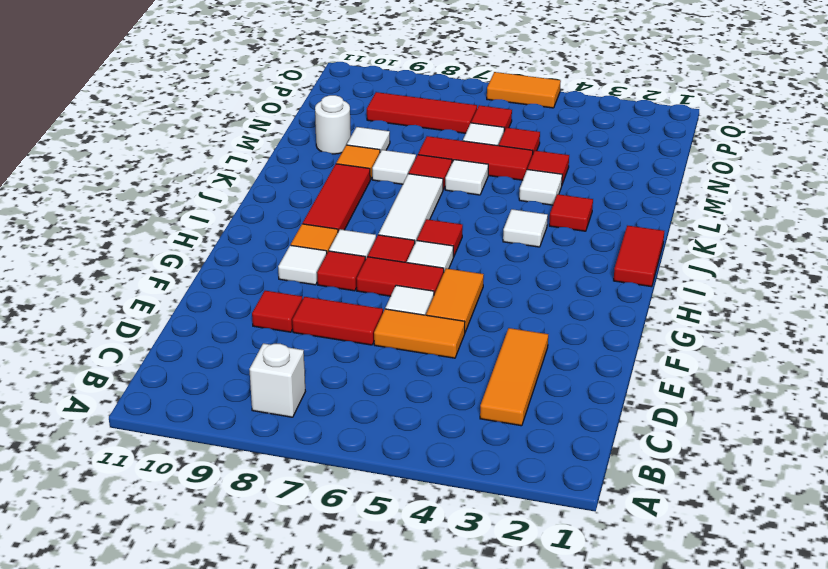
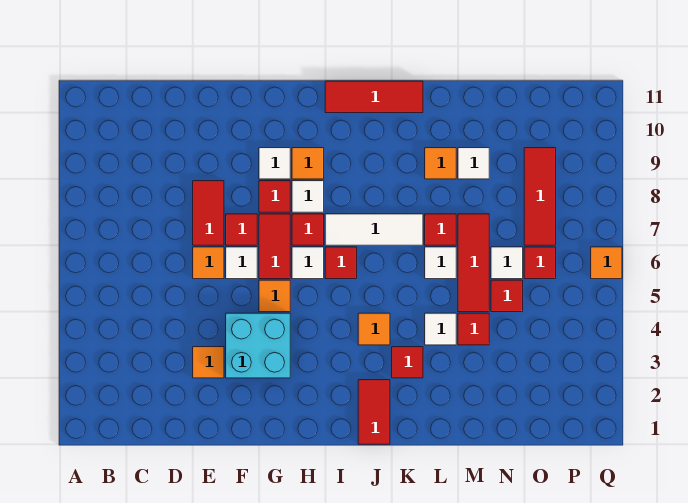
white brick B8 level 1 -> none
orange tile C3:E3 level 1 -> orange tile E3 level 1
orange tile E5:E6 level 1 -> orange tile E6 level 1
red tile E9 level 1 -> red tile F7 level 1
none -> cyan brick F3:G4 level 1
orange tile F5:G5 level 1 -> orange tile G5 level 1
red tile I1:J1 level 1 -> red tile J1:J2 level 1
red tile I9:K9 level 1 -> red tile I11:K11 level 1
white tile J4 level 1 -> orange tile J4 level 1
white tile L8 level 1 -> none
white round brick M10 level 1 -> none
orange tile Q5:Q6 level 1 -> orange tile Q6 level 1

